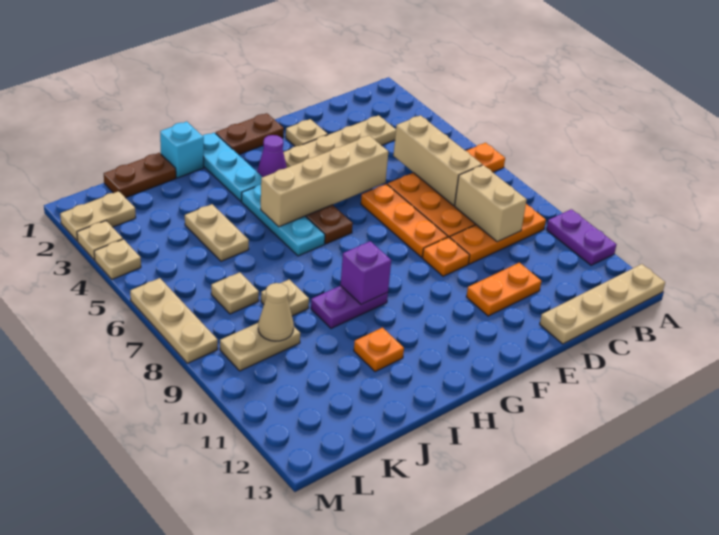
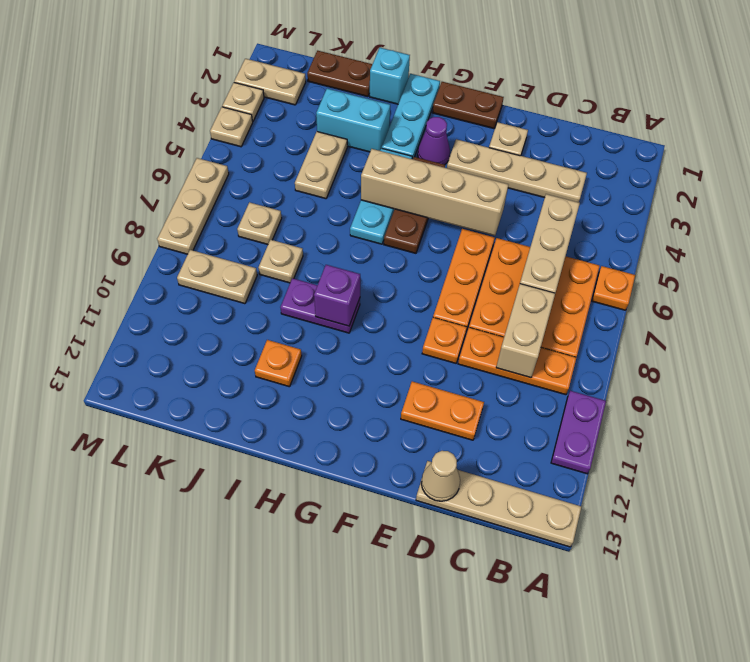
none -> cyan brick I3:J3 level 1
tan cone K9 level 2 -> tan cone D13 level 2

